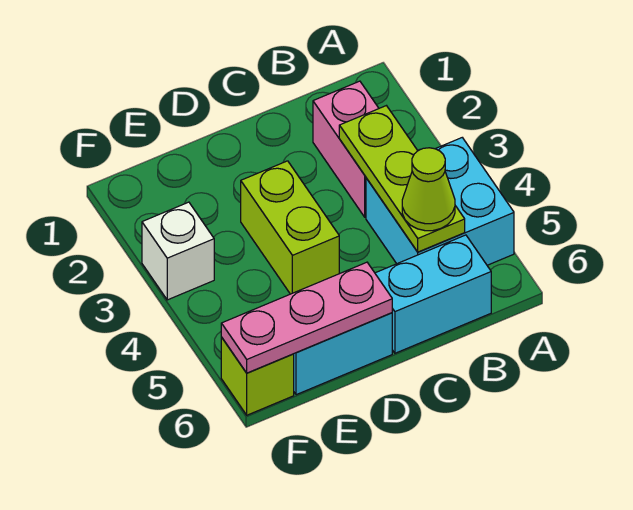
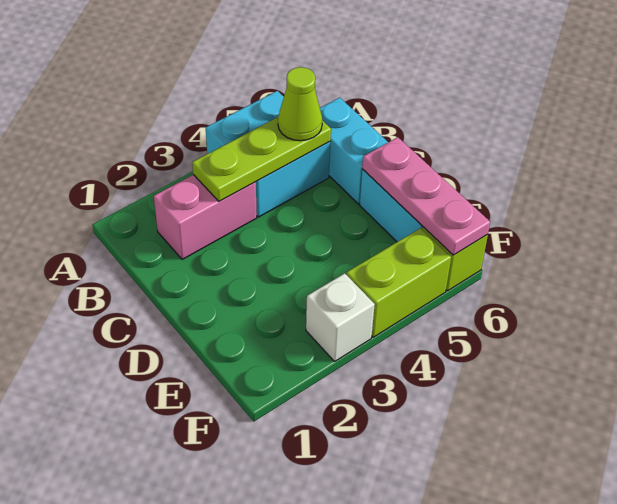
lime brick D3:D4 level 1 -> lime brick F4:F5 level 1

